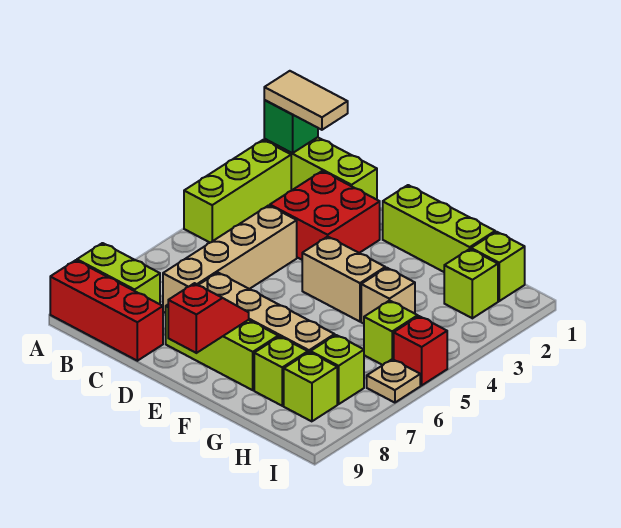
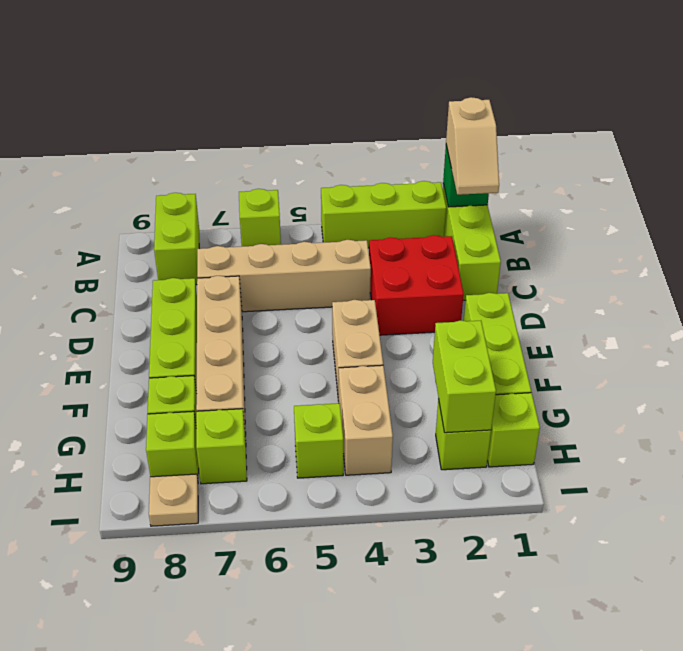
tan tile A1:B1 level 3 -> tan slope A1:B1 level 3 top A
none -> lime brick A6 level 1
red brick A9:C9 level 1 -> none
red slope E8:E9 level 2 top 9 -> none
none -> lime brick G2:H2 level 2
tan brick G4 level 1 -> tan brick G4:H4 level 1
red brick I5 level 1 -> none
tan plate I6 level 1 -> tan plate I8 level 1

